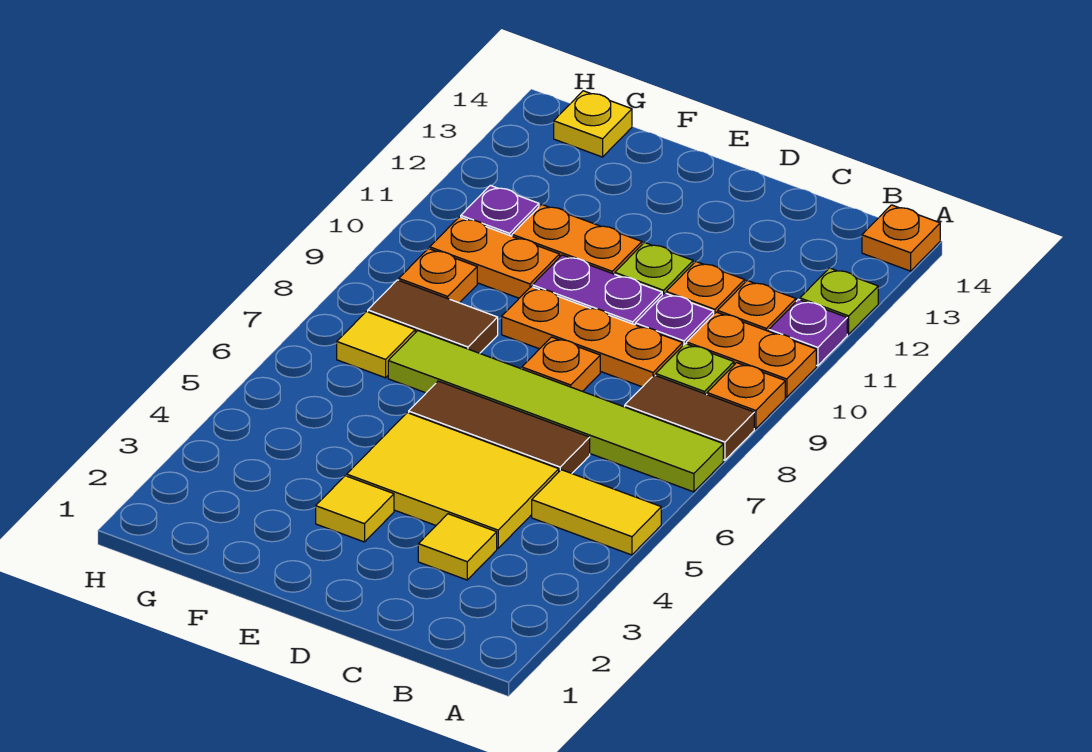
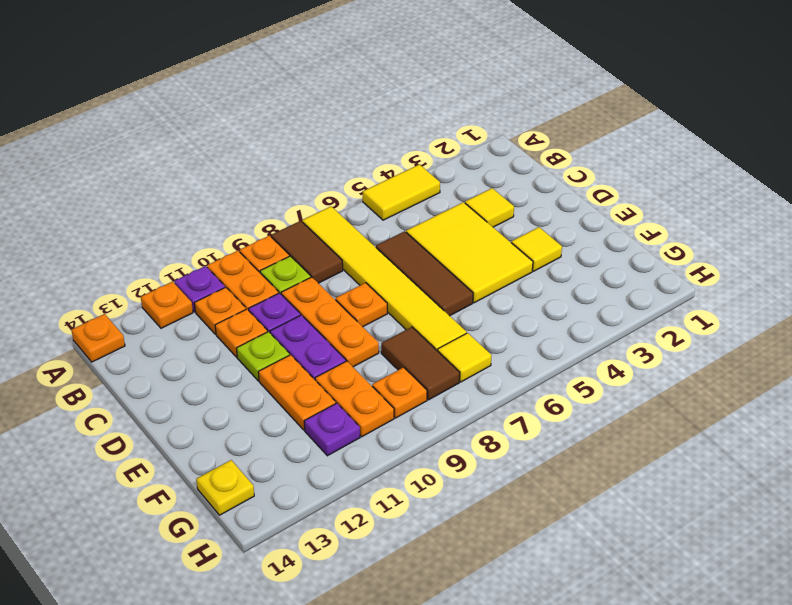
yellow tile A5:B5 level 1 -> yellow tile A4:A5 level 1
lime tile A7:F7 level 1 -> yellow tile A7:F7 level 1
lime plate A12 level 1 -> orange plate A12 level 1

